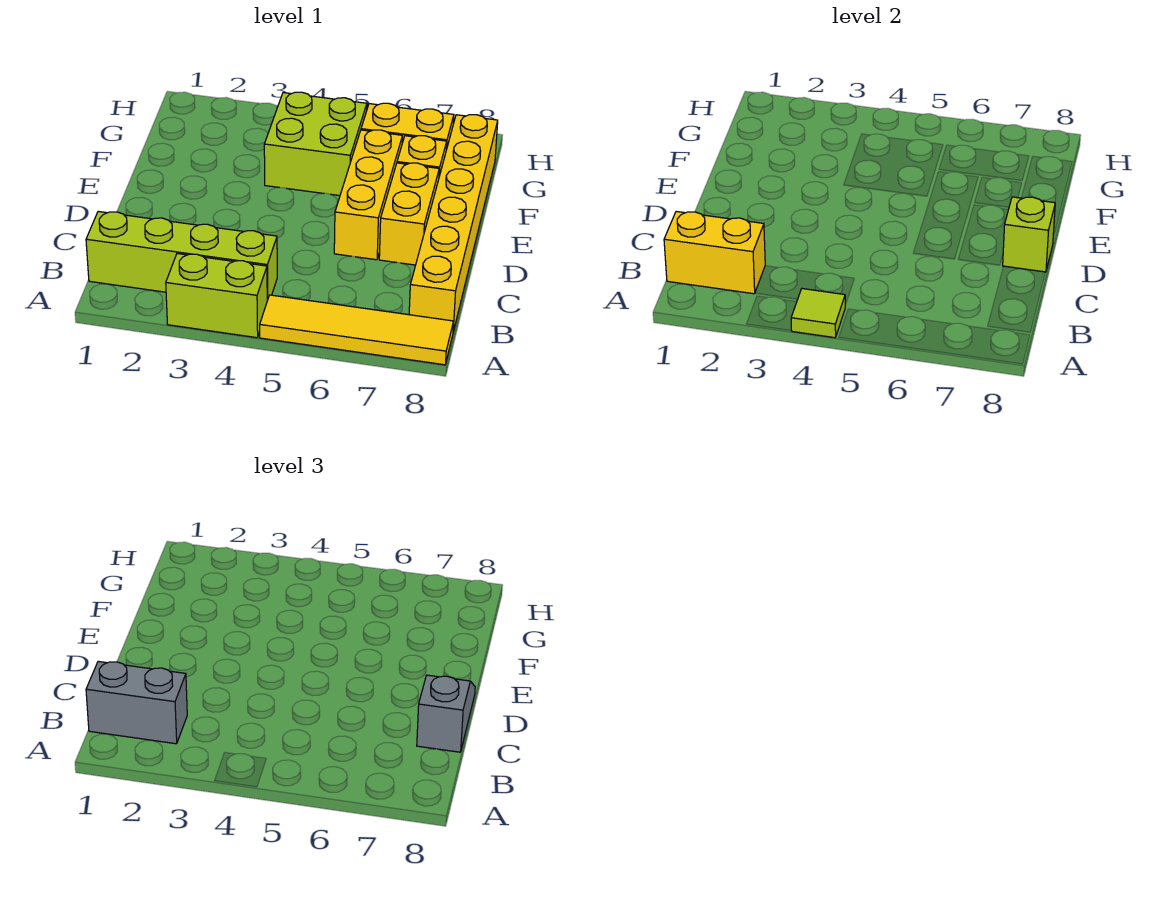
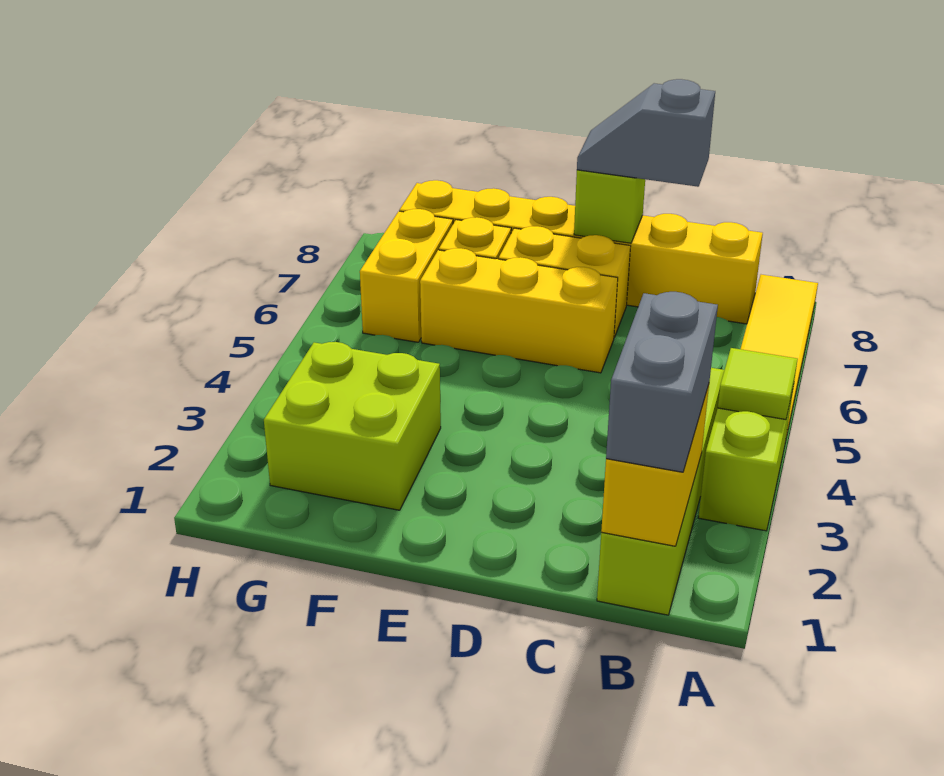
lime brick F4:G5 level 1 -> lime brick F2:G3 level 1

